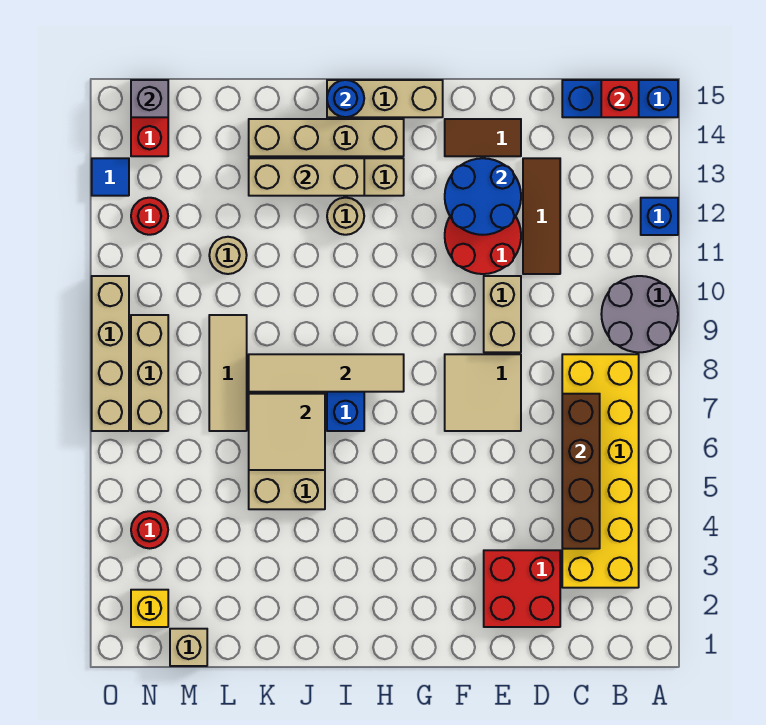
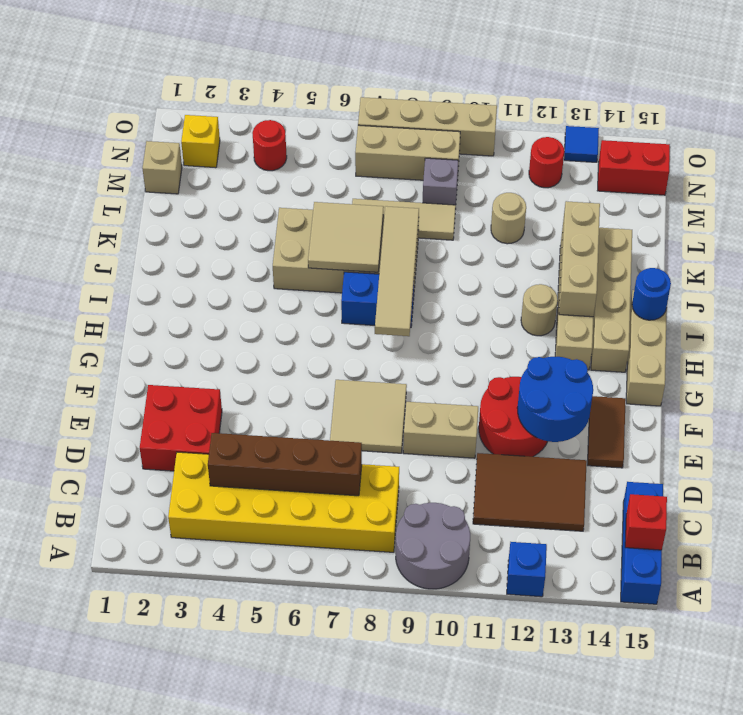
brown tile D11:D13 level 1 -> brown tile C11:D13 level 1
grey brick N15 level 2 -> grey brick M9 level 1

